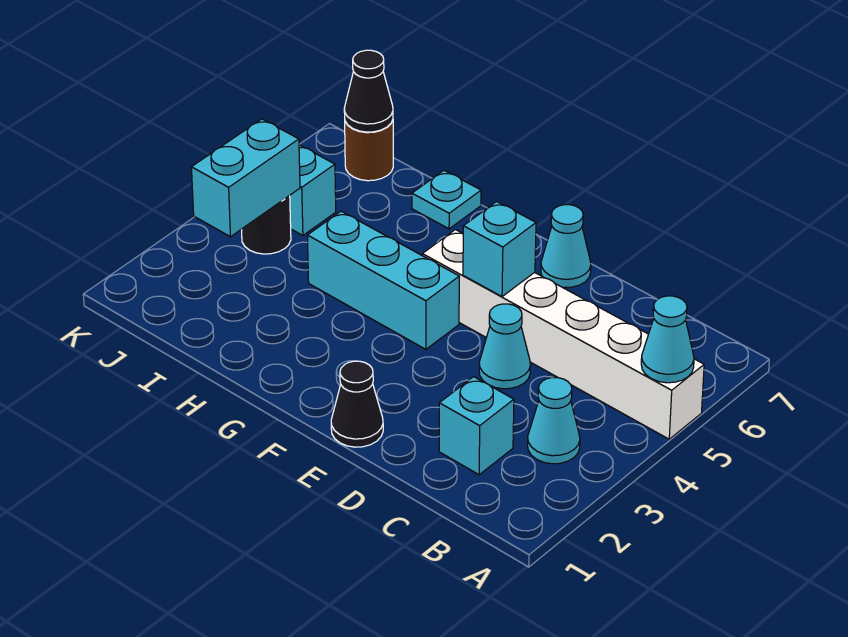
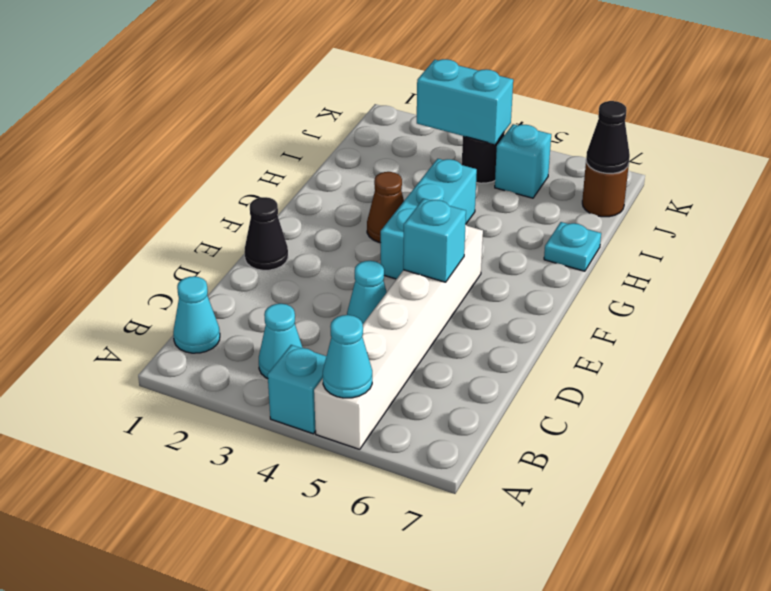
cyan brick C2 level 1 -> cyan brick A4 level 1
cyan cone E7 level 1 -> cyan cone B1 level 1
none -> brown cone G3 level 1

